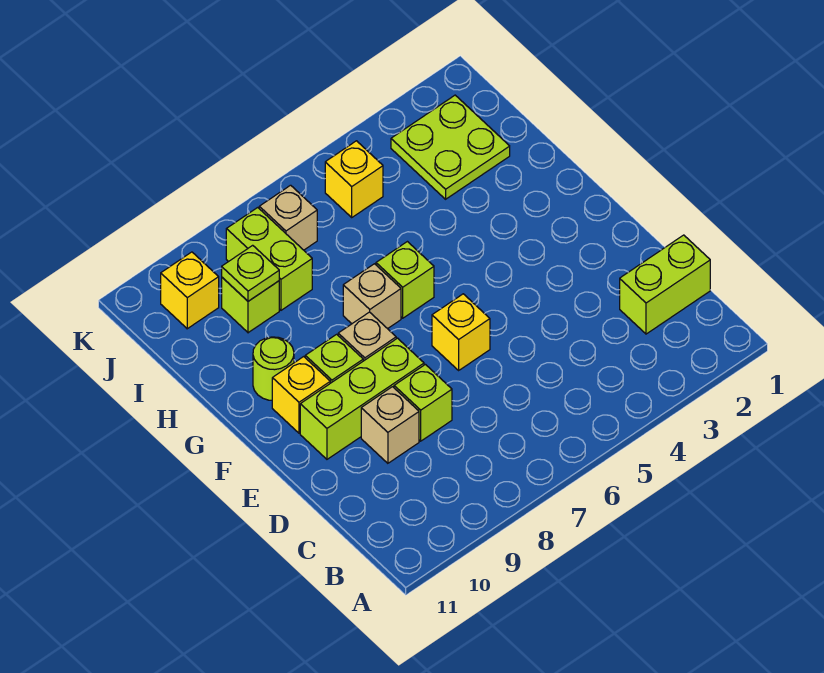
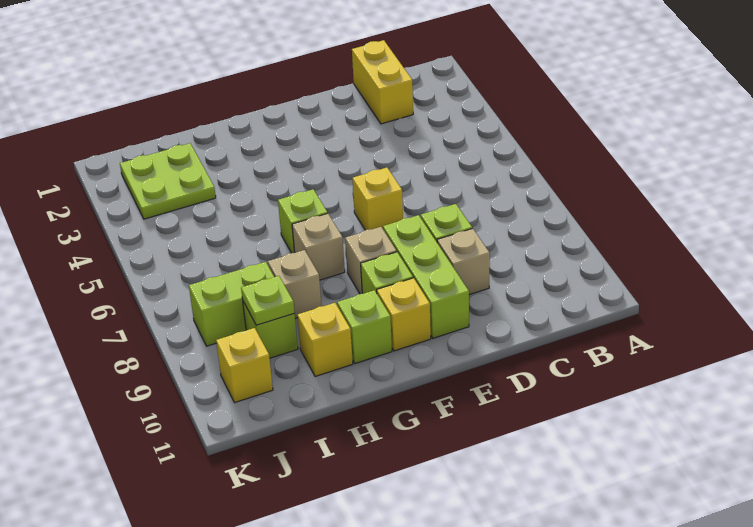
lime brick C1:C2 level 1 -> yellow brick C1:C2 level 1
lime round brick G10 level 1 -> lime brick G10 level 1
yellow brick J5 level 1 -> yellow brick H10 level 1
tan brick J7 level 1 -> tan brick H8 level 1

